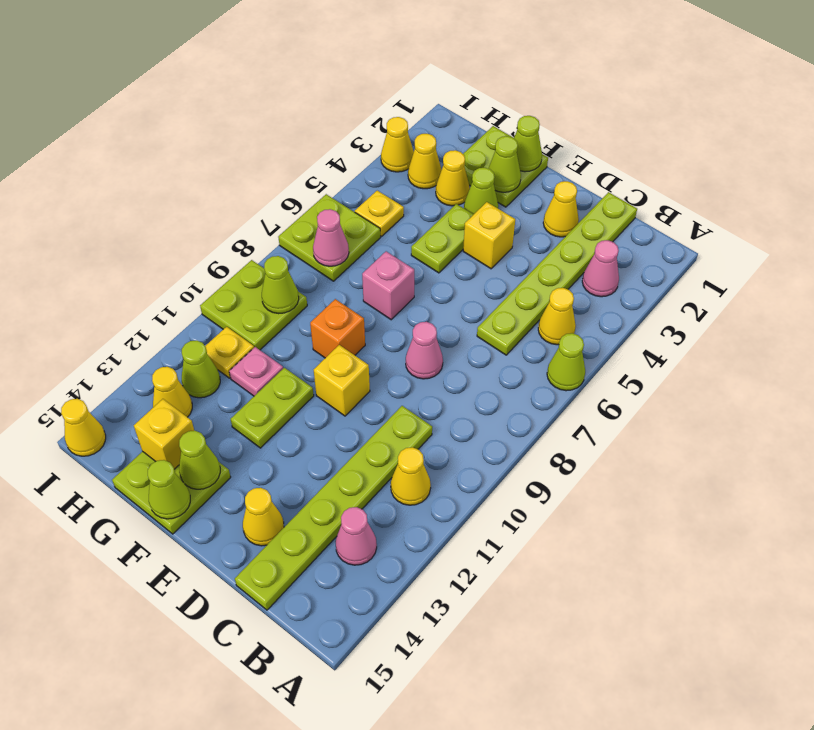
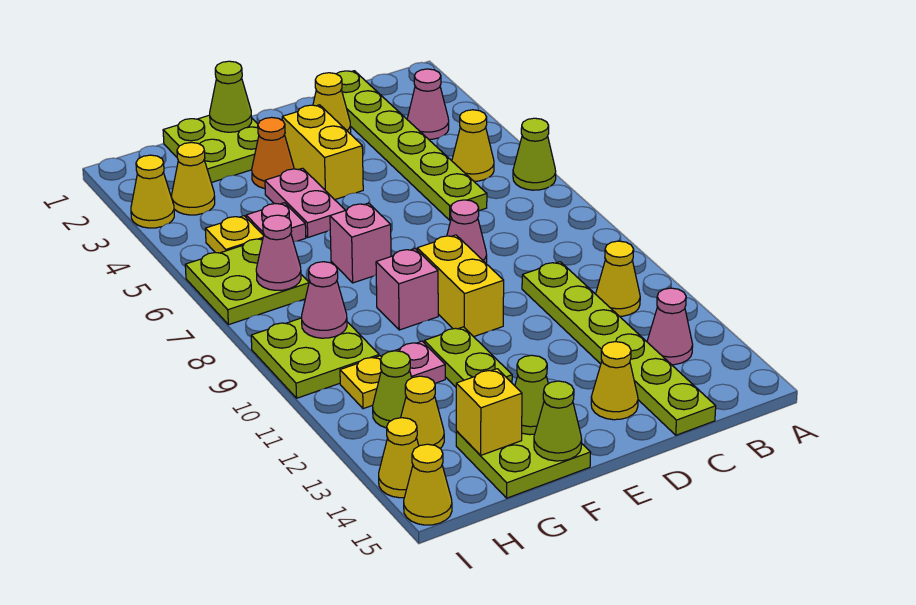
yellow brick E4 level 1 -> yellow brick E3:E4 level 1
yellow brick E10 level 1 -> yellow brick E9:E10 level 1
lime cone F2 level 2 -> none
lime cone F3 level 1 -> orange cone F3 level 1
lime plate F4:F5 level 1 -> pink plate F4:F5 level 1
orange brick F9 level 1 -> pink brick F9 level 1
yellow cone G3 level 1 -> yellow cone I14 level 1
none -> pink plate G5 level 1
lime cone H9 level 2 -> pink cone H9 level 2

